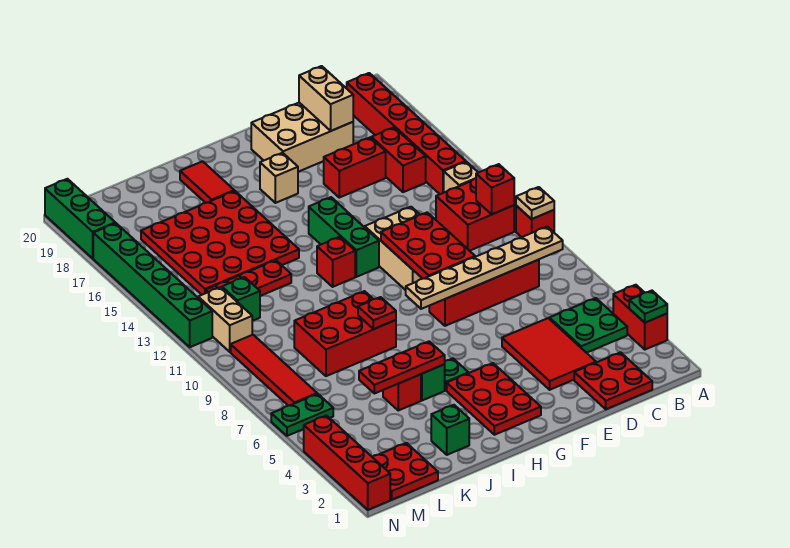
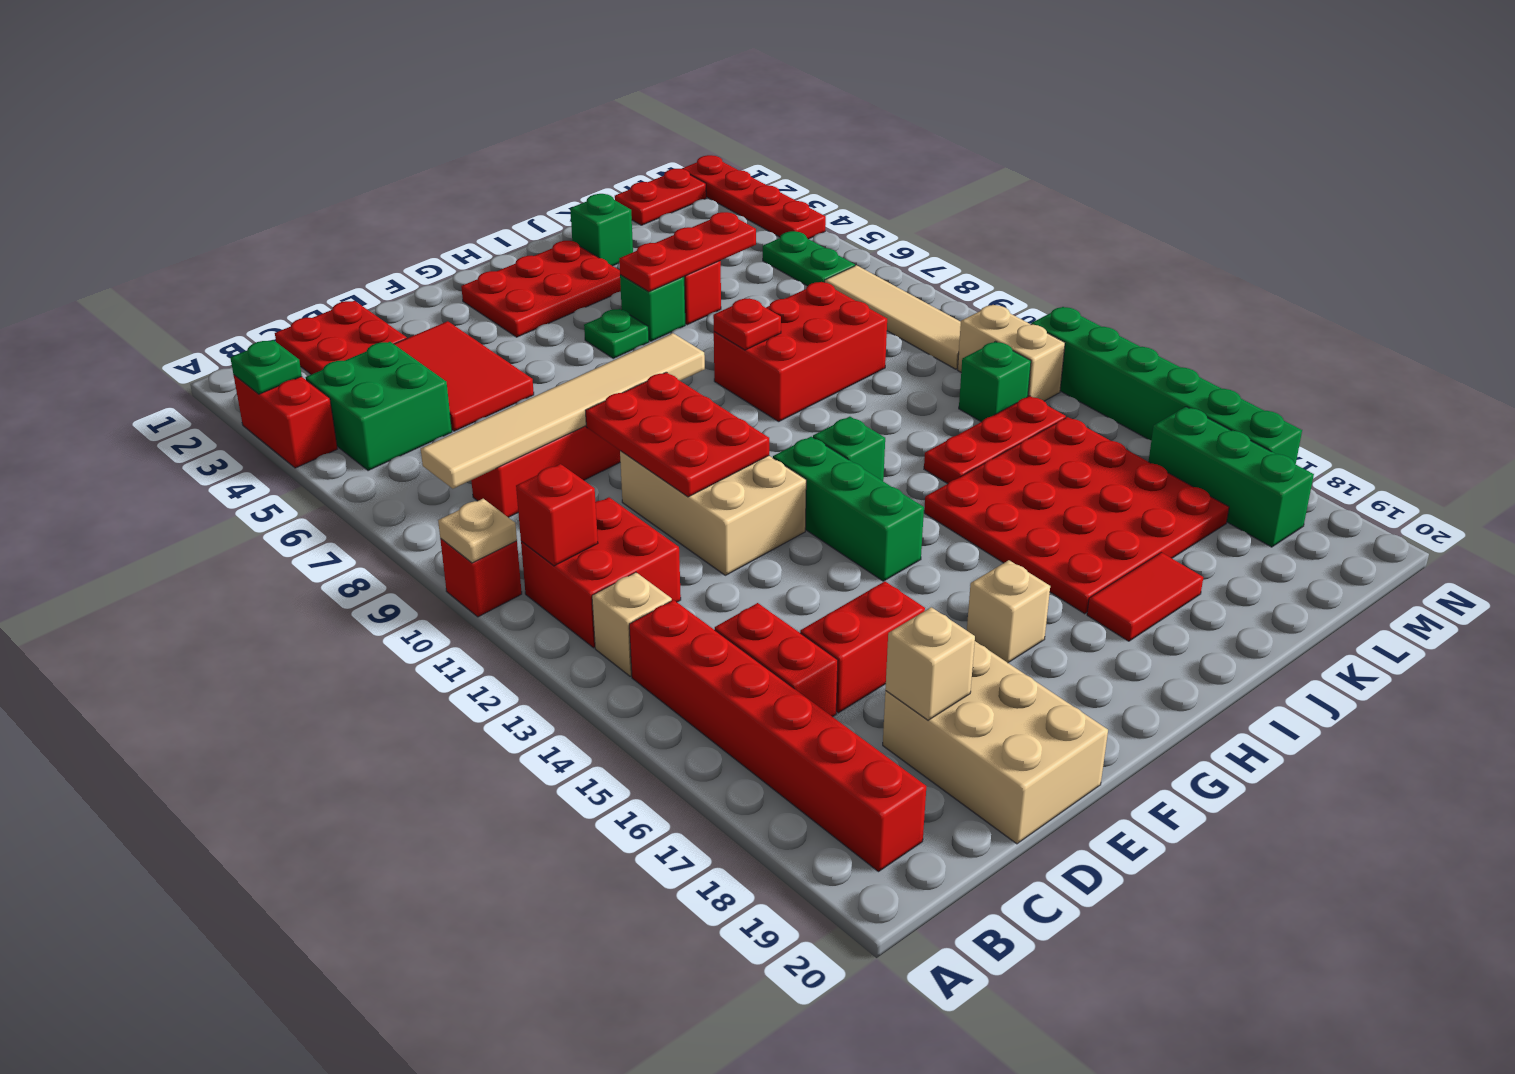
green plate B4:C5 level 1 -> green brick B4:C5 level 1
tan plate B8:G8 level 2 -> tan tile B8:G8 level 2
tan brick D18:F19 level 1 -> tan brick D18:E20 level 1
tan brick D18:D19 level 2 -> tan brick D18 level 2
red plate G2:H4 level 1 -> red plate G2:I3 level 1
red brick H12 level 1 -> green brick H12 level 1
red tile I18:I19 level 1 -> red tile I18:J18 level 1
red plate L1:M2 level 1 -> red plate L1:M1 level 1
green plate M6:N6 level 1 -> green plate M5:M6 level 1
red tile M7:M10 level 1 -> tan tile M7:M10 level 1
red brick N1:N4 level 1 -> red plate N1:N4 level 1
green brick N18:N20 level 1 -> green brick M16:M18 level 1

